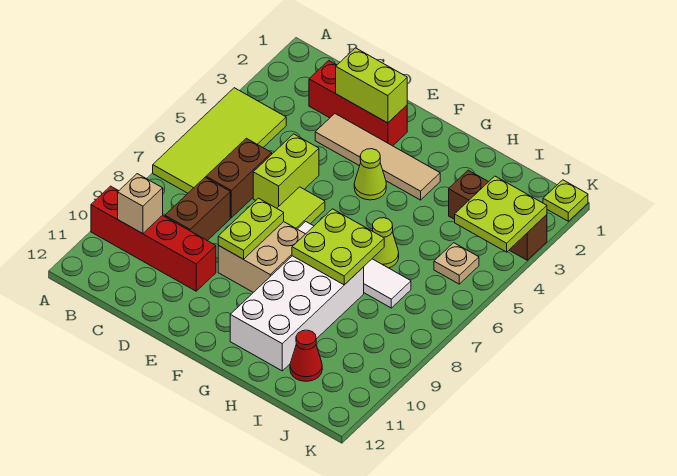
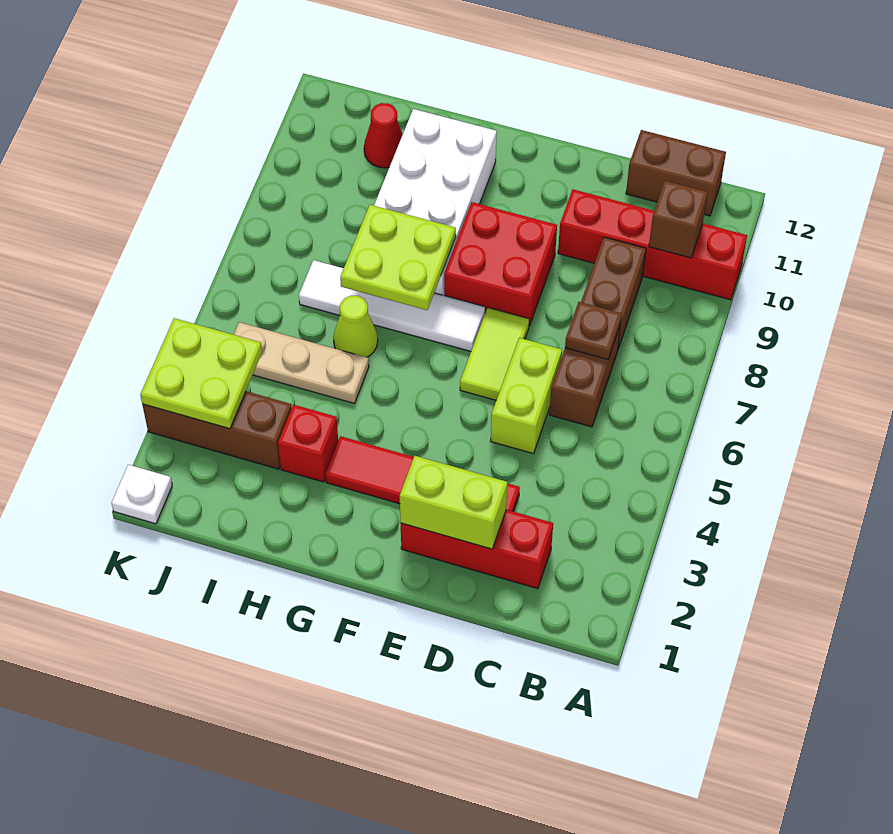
lime tile A4:B7 level 1 -> none
tan brick B10 level 2 -> brown brick B10 level 2
none -> brown brick B12:C12 level 1
none -> brown plate C7 level 2
tan tile D3:G3 level 1 -> red tile D3:G3 level 1
tan brick E8:F9 level 1 -> red brick E8:F9 level 1
lime plate E8:E9 level 2 -> none
lime cone F4 level 1 -> none
none -> red brick H3 level 1
tan plate J5 level 1 -> tan plate H5:J5 level 1
lime plate K1 level 1 -> white plate K1 level 1

